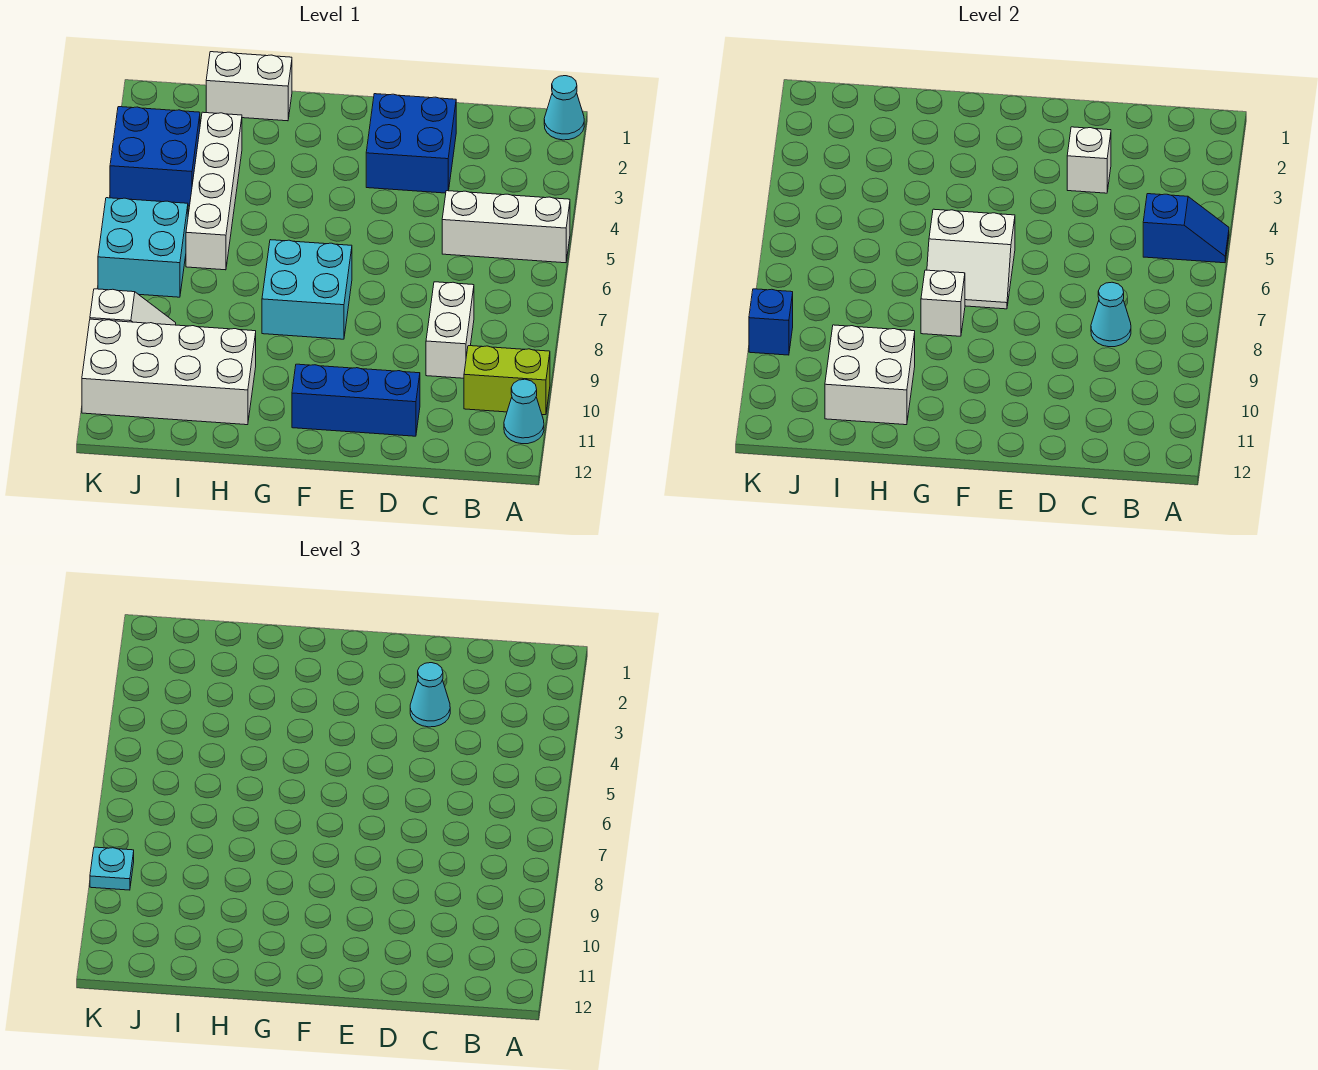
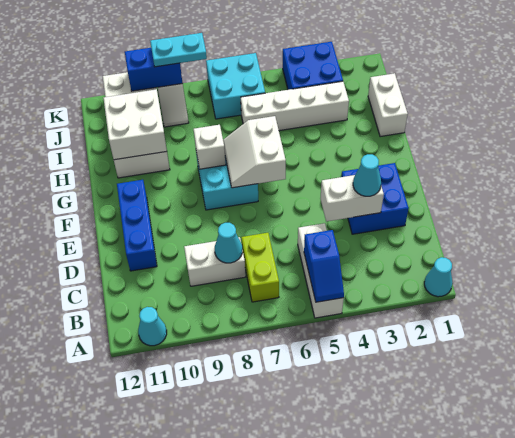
lime brick A10:B10 level 1 -> lime brick B7:C7 level 1
white brick D3 level 2 -> white brick D3:D4 level 2
blue brick K9 level 2 -> blue brick K9:K10 level 2
cyan plate K9 level 3 -> cyan plate K8:K9 level 3

